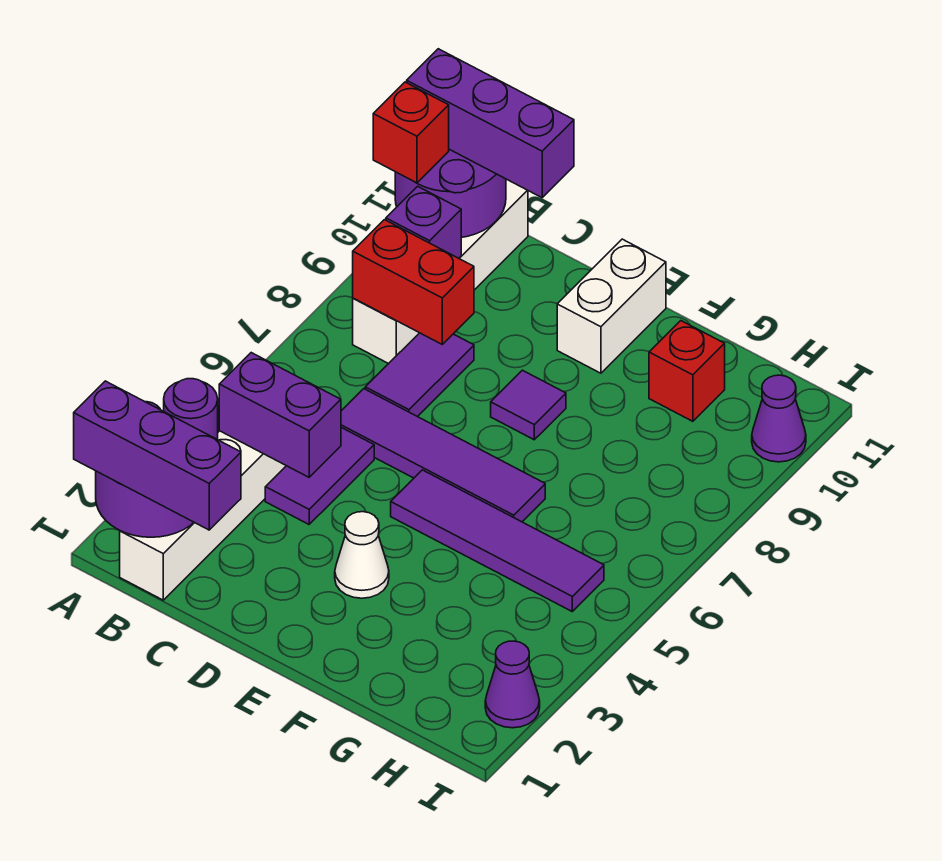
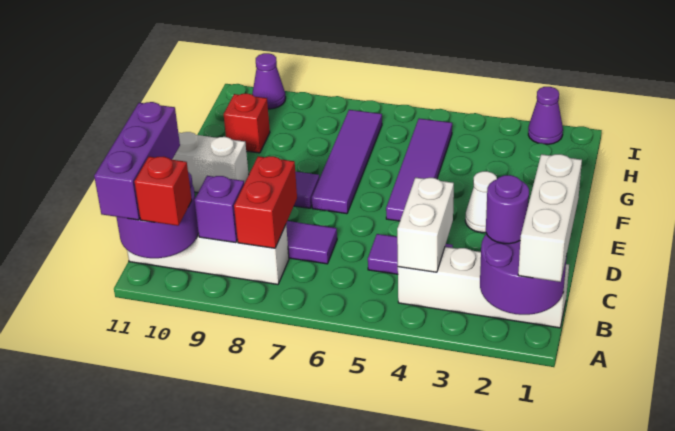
purple brick A1:C1 level 3 -> white brick A1:C1 level 3
purple brick B4:C4 level 2 -> white brick B4:C4 level 2
purple tile C6:F6 level 1 -> purple tile E7:H7 level 1

